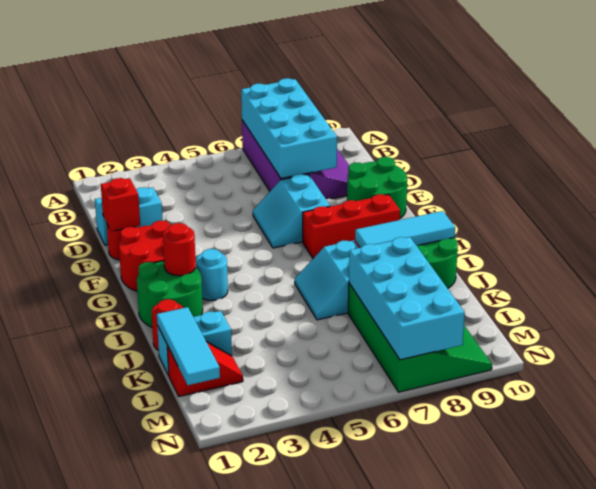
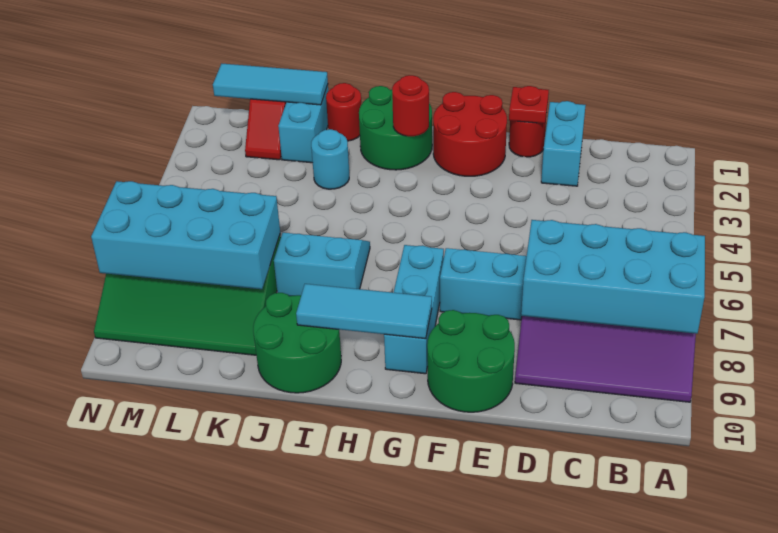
red brick E1 level 2 -> red plate E1 level 2
red brick G7:G9 level 1 -> cyan brick G7:G9 level 1
cyan round brick H3 level 1 -> cyan round brick J3 level 1
cyan tile I8:I10 level 2 -> cyan tile G9:I9 level 2

